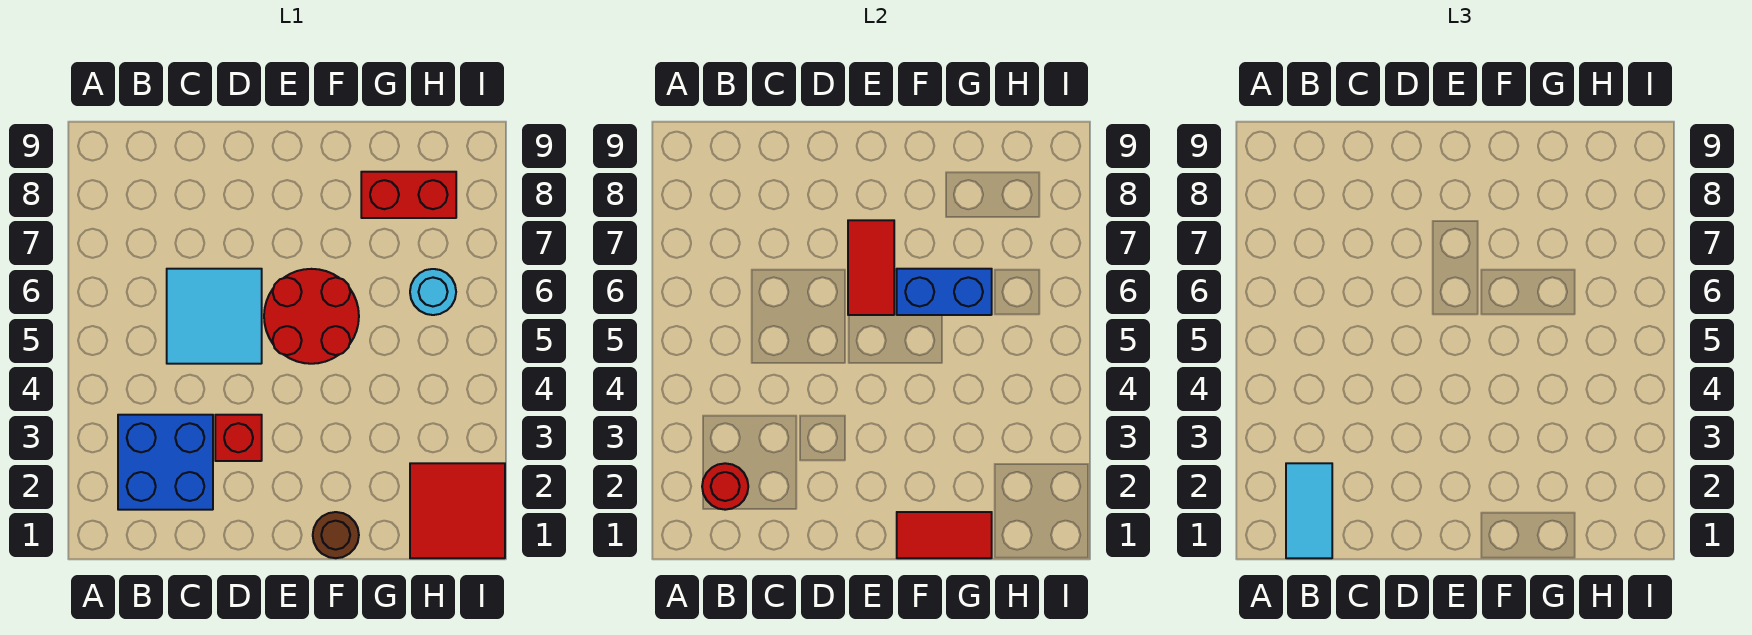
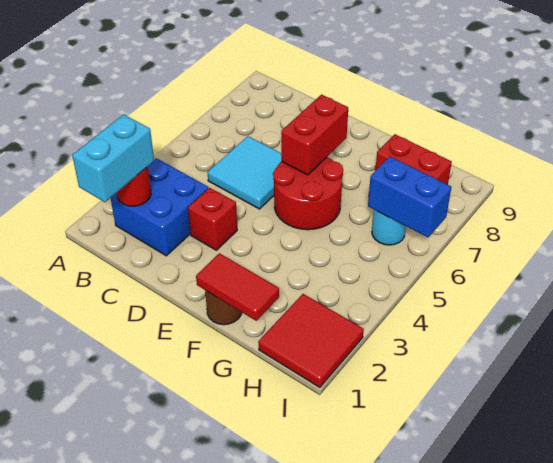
cyan tile B1:B2 level 3 -> cyan brick B1:B2 level 3
red tile E6:E7 level 2 -> red brick E6:E7 level 2
blue brick F6:G6 level 2 -> blue brick H6:I6 level 2

